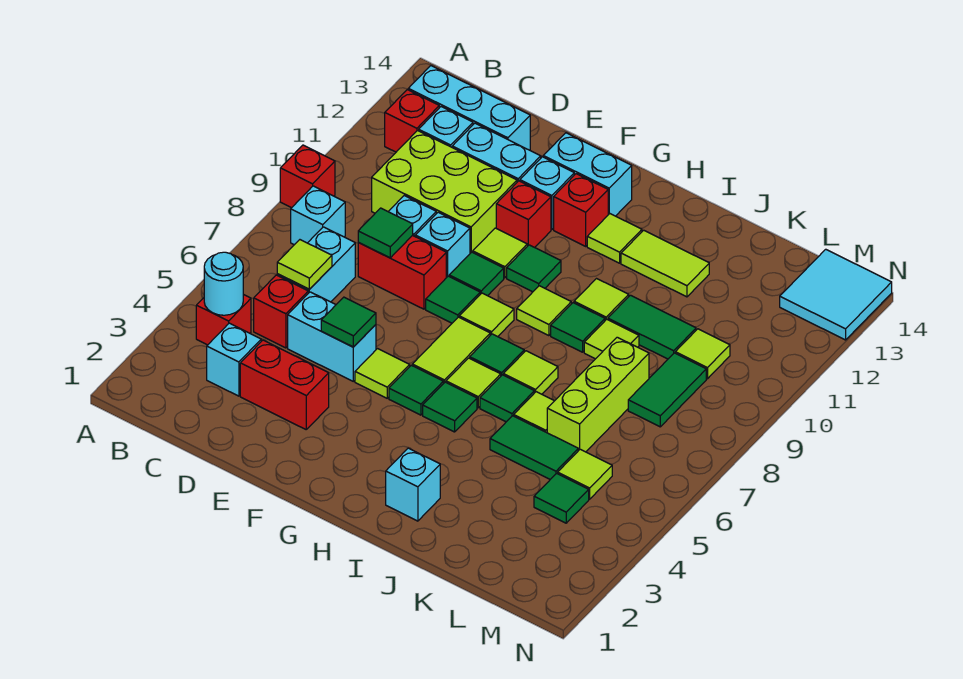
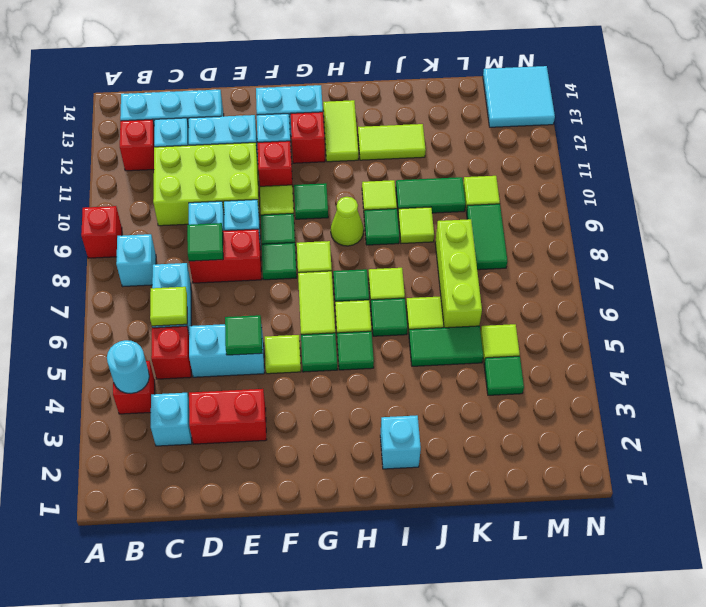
lime tile H9 level 1 -> lime cone H9 level 1
lime tile H12 level 1 -> lime tile H12:H13 level 1

